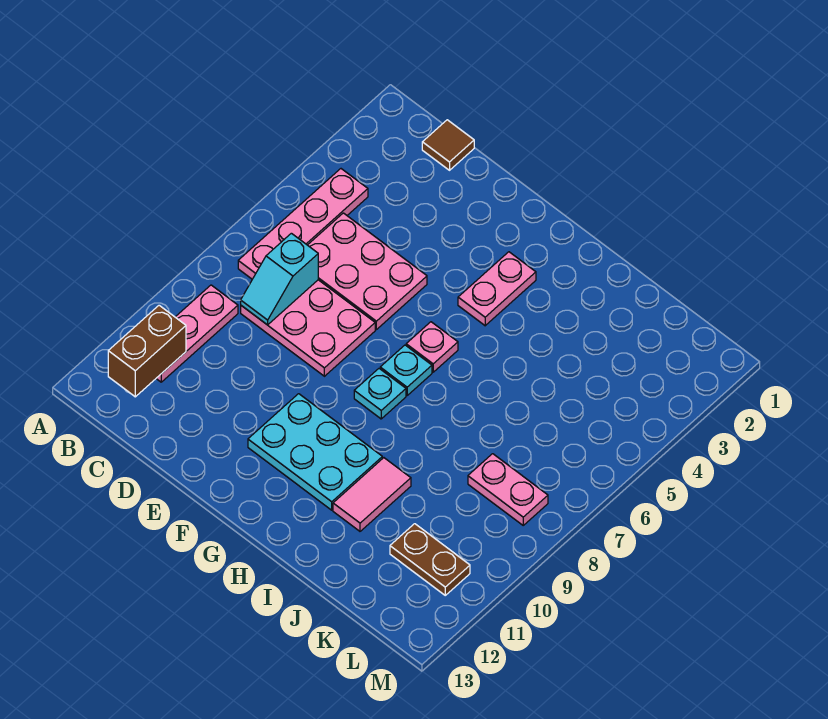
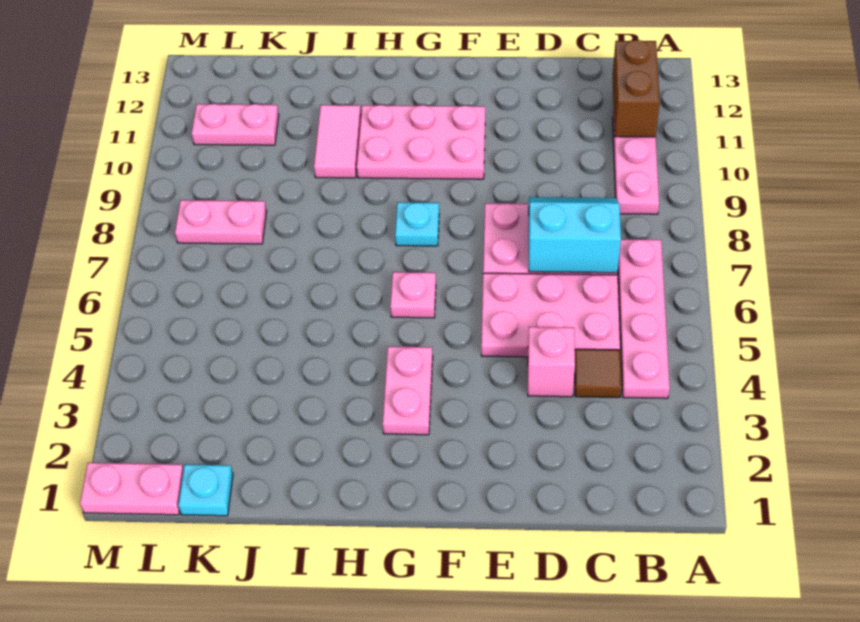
brown tile C1 level 1 -> brown tile C4 level 1
cyan slope C7:C8 level 2 top 7 -> cyan slope C7:D8 level 2 top 7
none -> pink brick D4 level 1
cyan plate F10:H11 level 1 -> pink plate F10:H11 level 1
cyan plate G7 level 1 -> cyan plate K1 level 1
brown plate K11:L11 level 1 -> pink plate K11:L11 level 1
none -> pink plate L1:M1 level 1

